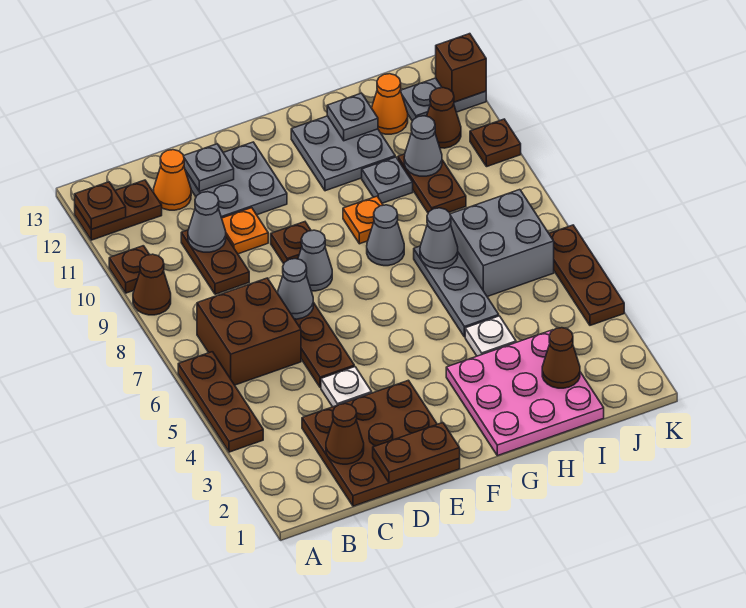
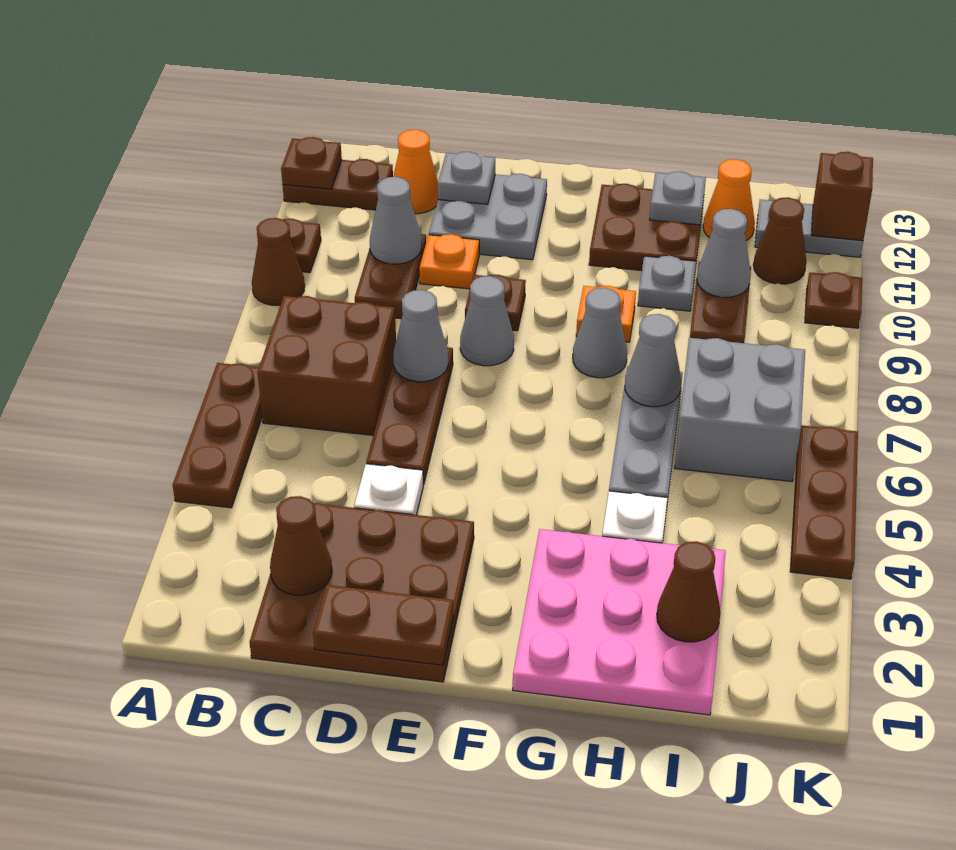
grey plate G11:H12 level 1 -> brown plate G11:H12 level 1

